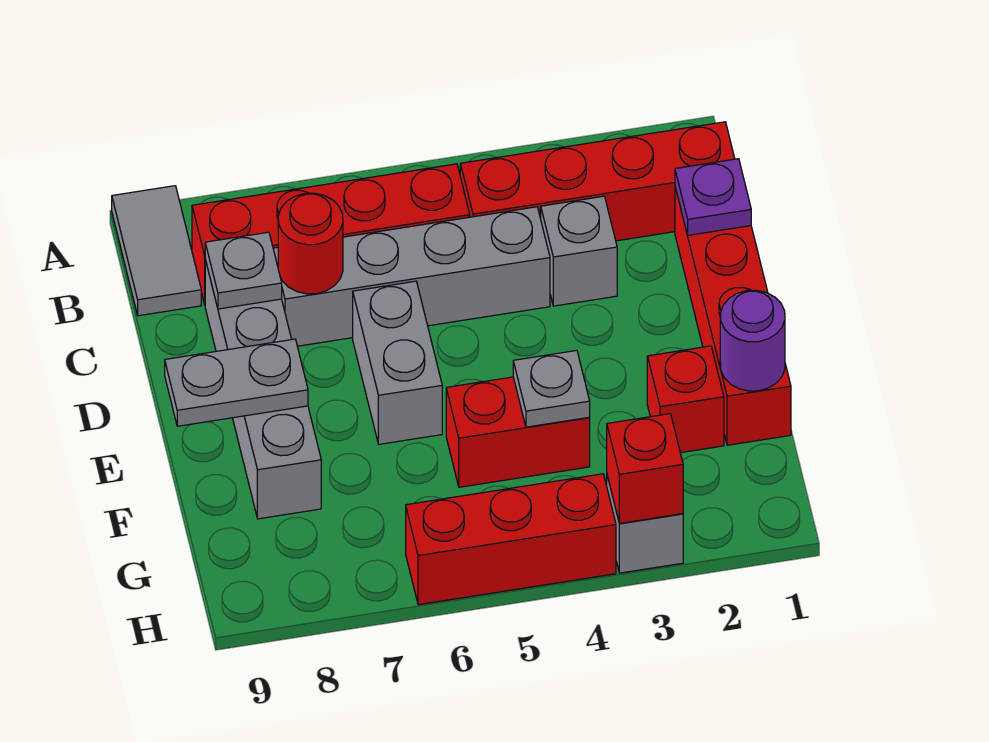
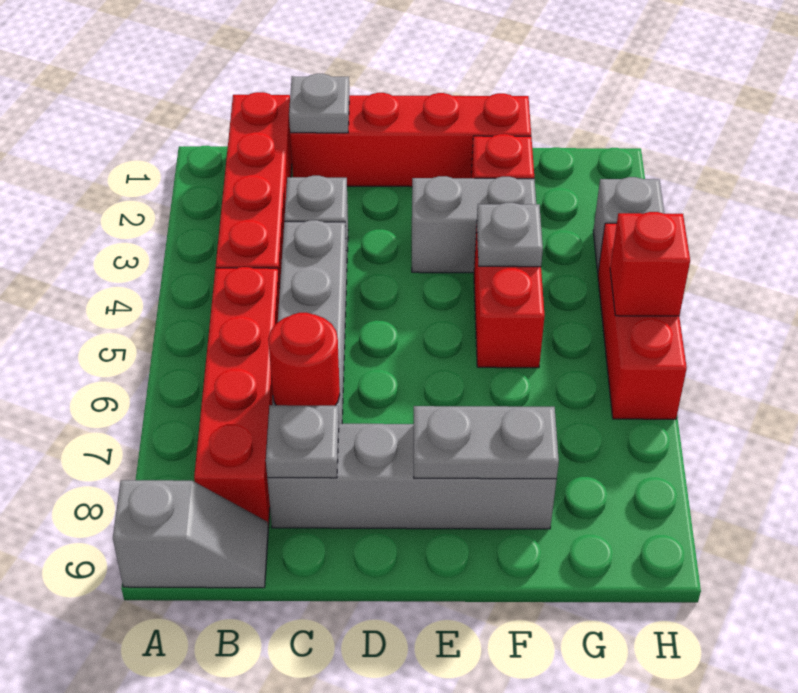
grey tile A9:B9 level 1 -> grey slope A9:B9 level 1 top A
purple plate C1 level 2 -> grey plate C1 level 2
grey brick D6:E6 level 1 -> grey brick E3:F3 level 1
grey plate E8:E9 level 2 -> grey plate E8:F8 level 2
purple round brick F1 level 2 -> none
red brick H3 level 2 -> red brick H5 level 2

